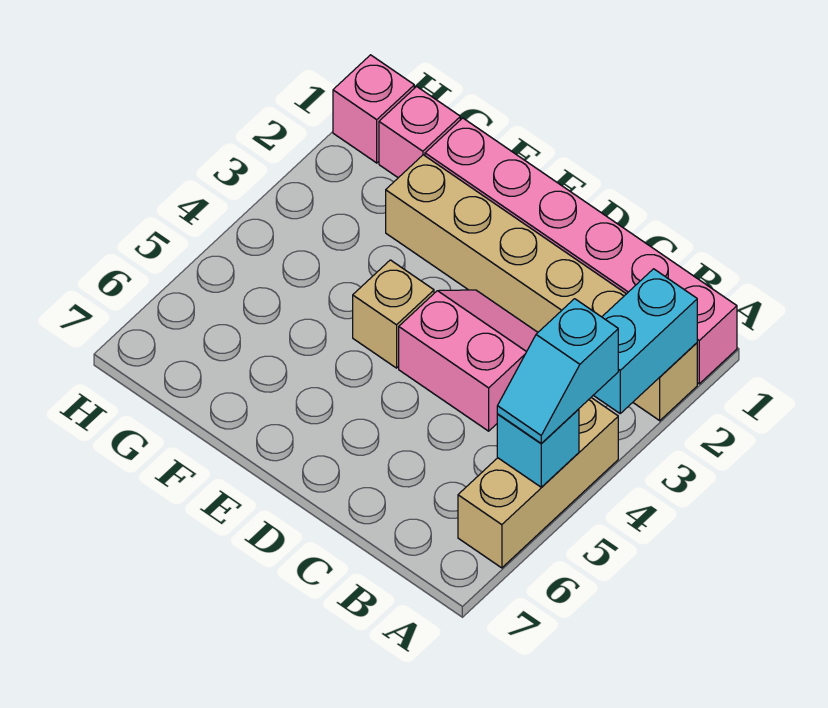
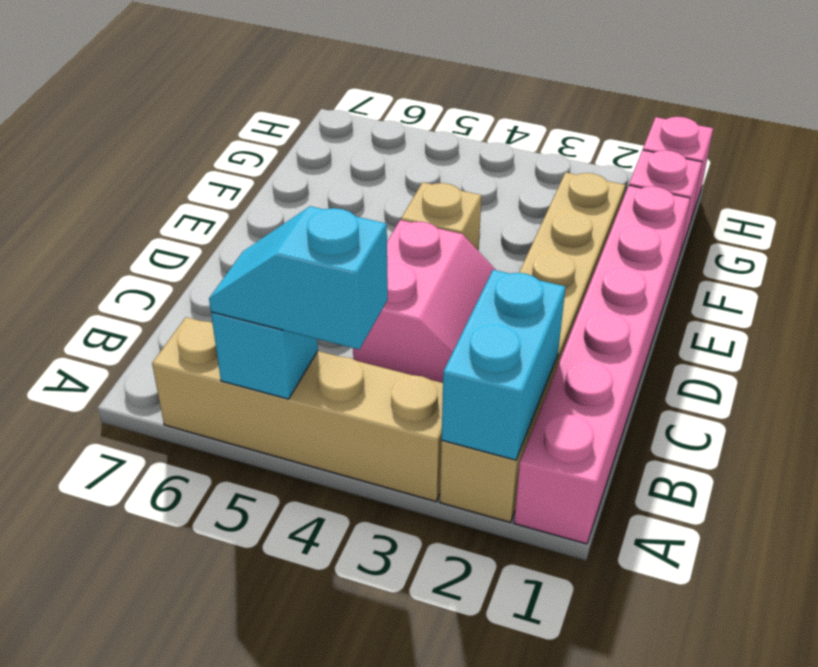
cyan brick A2:A3 level 2 -> cyan brick A2:B2 level 2
tan brick A4:A6 level 1 -> tan brick A3:A6 level 1

